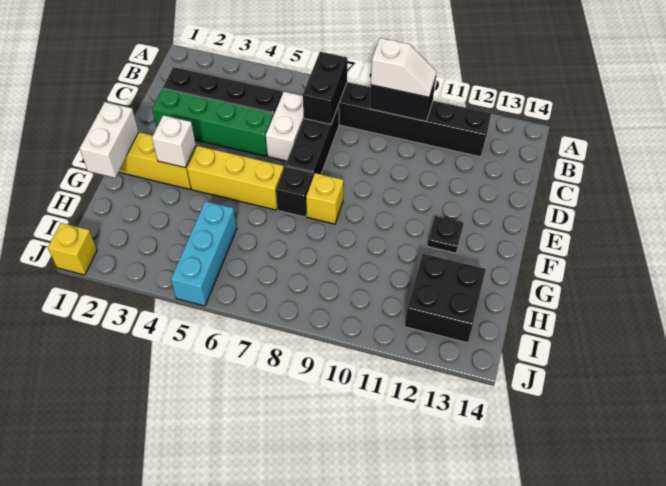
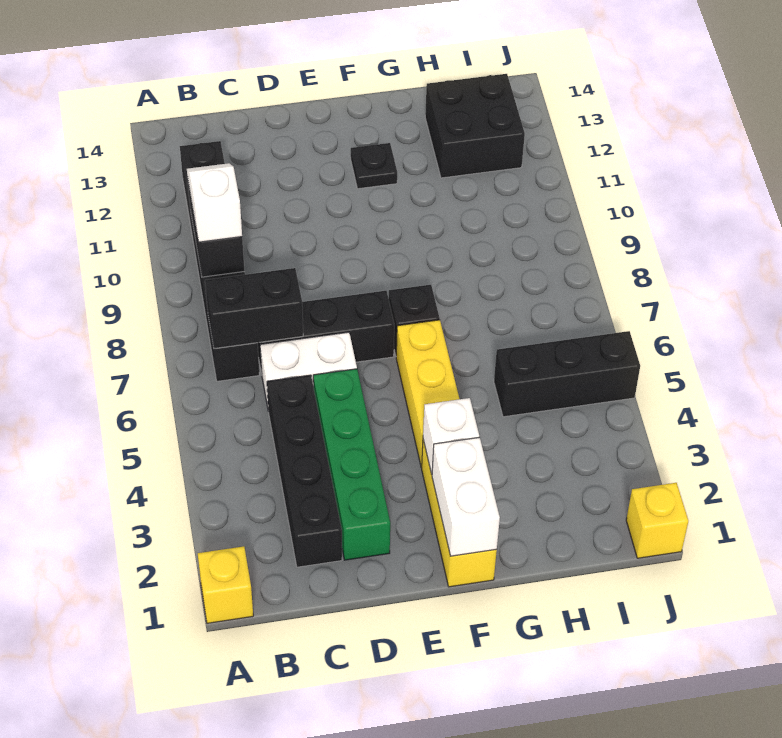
white brick F1:G1 level 2 -> white brick F1:F2 level 2
yellow brick F8 level 1 -> yellow brick A1 level 1
cyan brick H5:J5 level 1 -> black brick H5:J5 level 1

